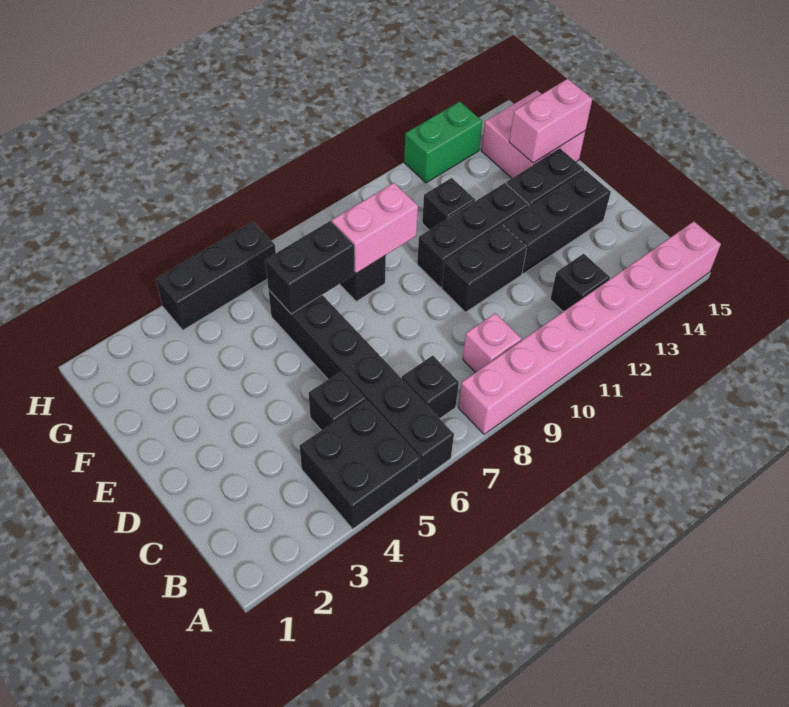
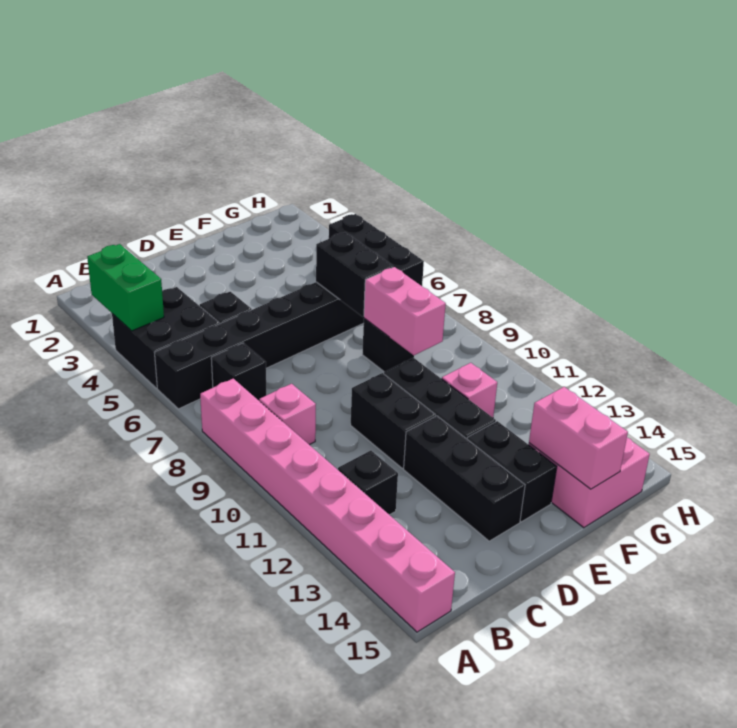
black brick F11 level 1 -> pink brick F11 level 1
green brick H12:H13 level 1 -> green brick A3:A4 level 2

